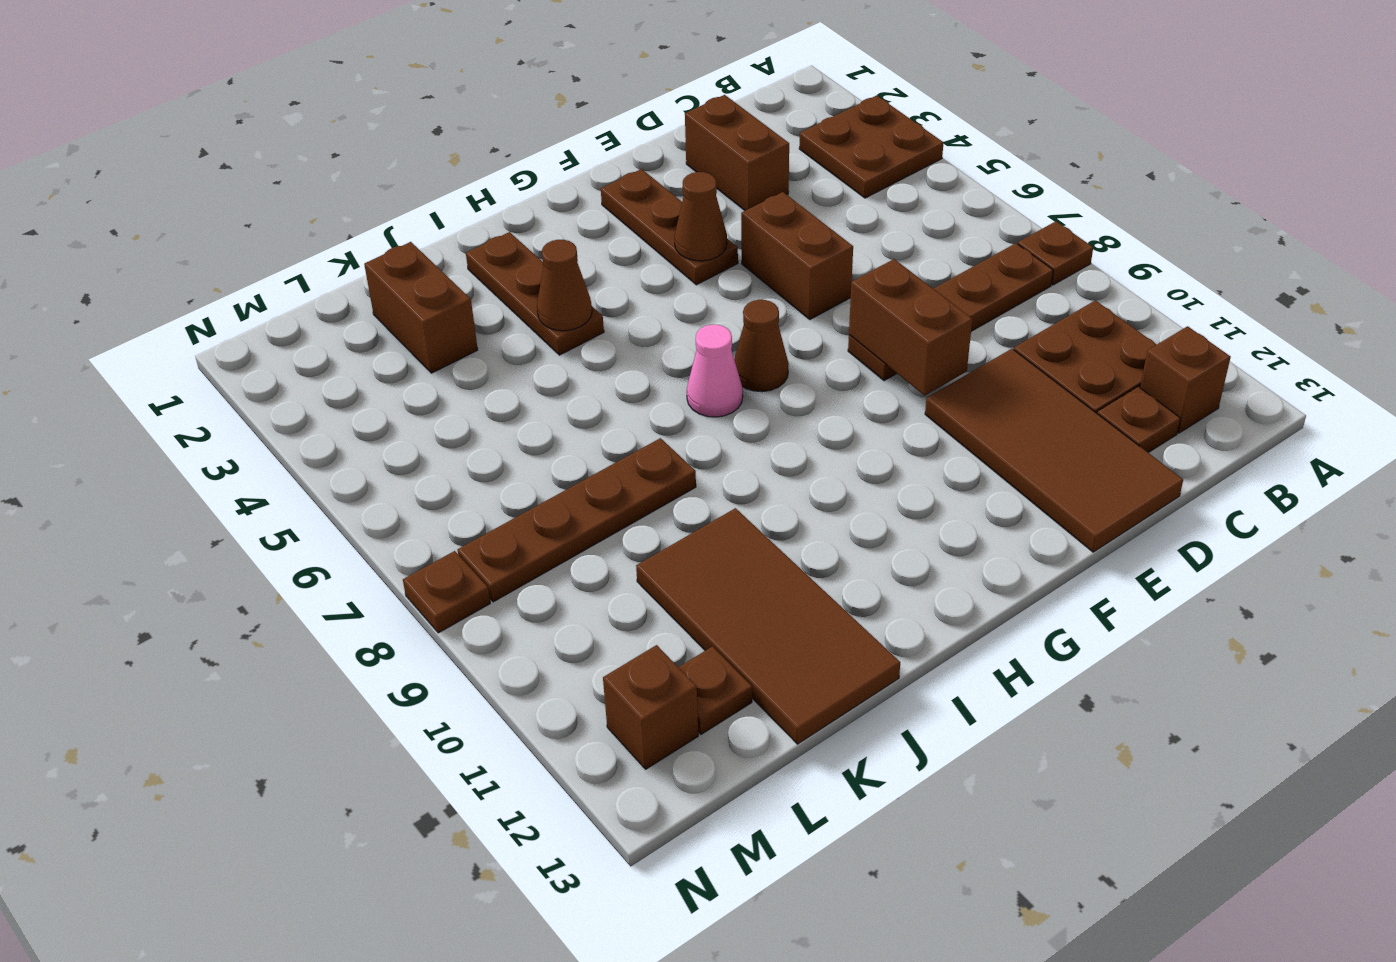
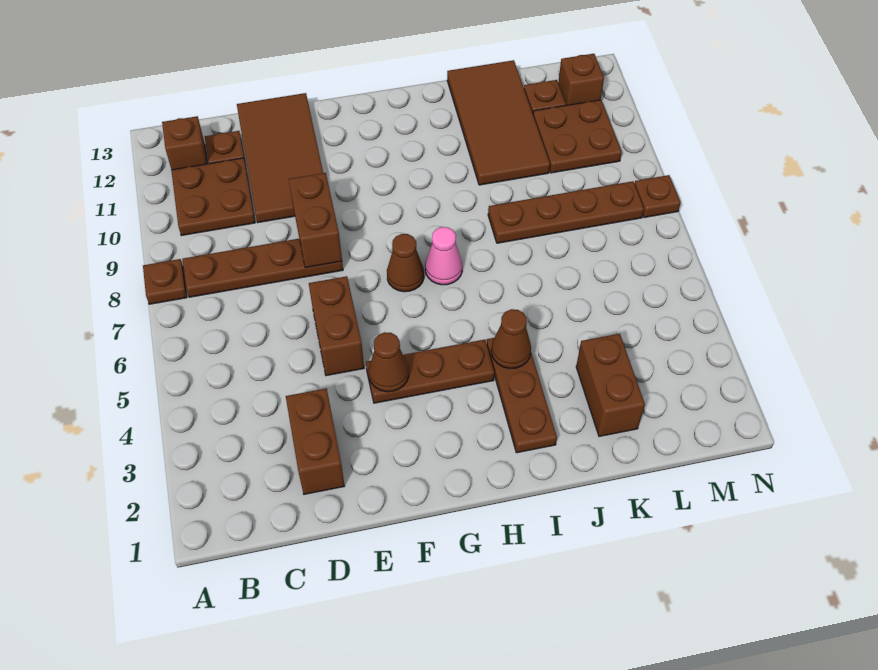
brown plate A3:B4 level 1 -> brown plate L10:M11 level 1
brown plate F2:F4 level 1 -> brown plate F4:H4 level 1

